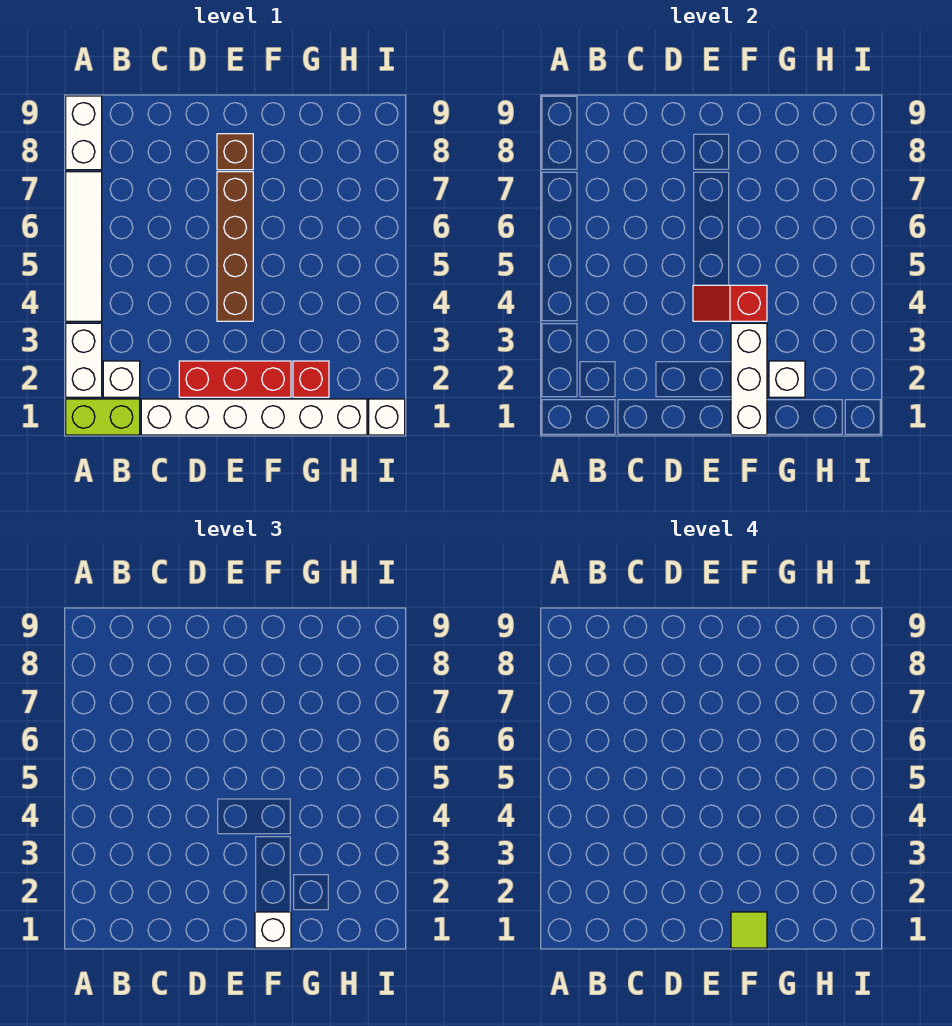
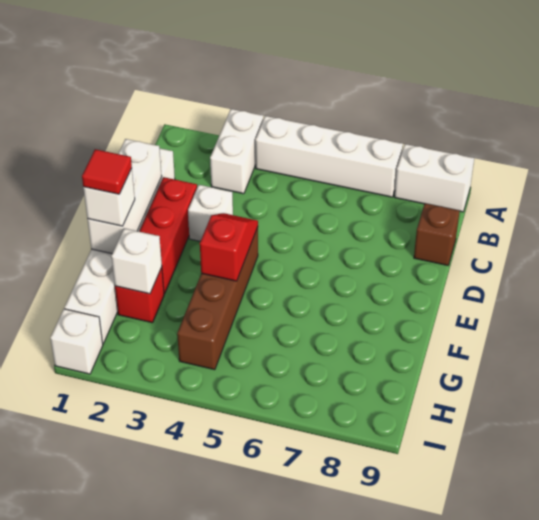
lime brick A1:B1 level 1 -> none
white brick A2:A3 level 1 -> white brick A3:B3 level 1
white tile A4:A7 level 1 -> white brick A4:A7 level 1
white brick B2 level 1 -> white brick D3 level 1
brown brick E4:E7 level 1 -> brown brick E4:H4 level 1
brown brick E8 level 1 -> brown brick C9 level 1
white brick F1:F3 level 2 -> white brick D1:F1 level 2
lime tile F1 level 4 -> red tile F1 level 4

